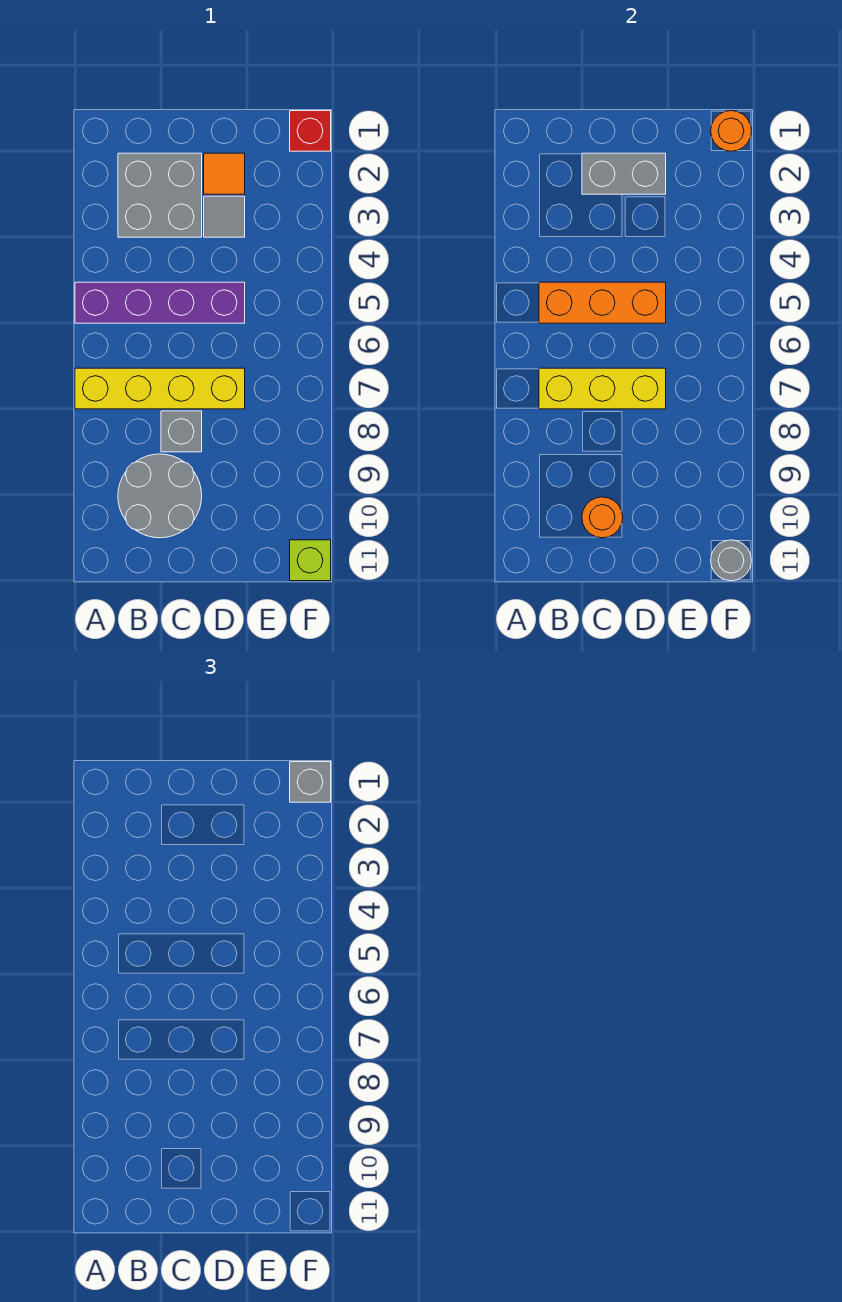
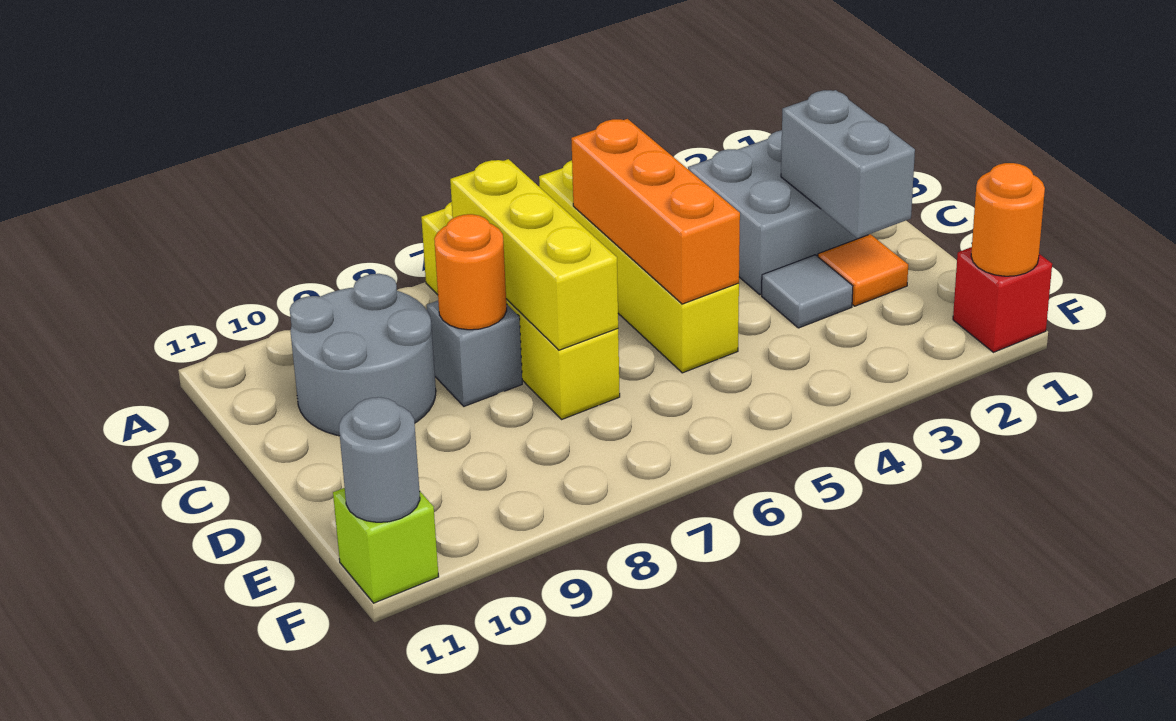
purple brick A5:D5 level 1 -> yellow brick A5:D5 level 1
orange round brick C10 level 2 -> orange round brick C8 level 2
grey brick F1 level 3 -> none

